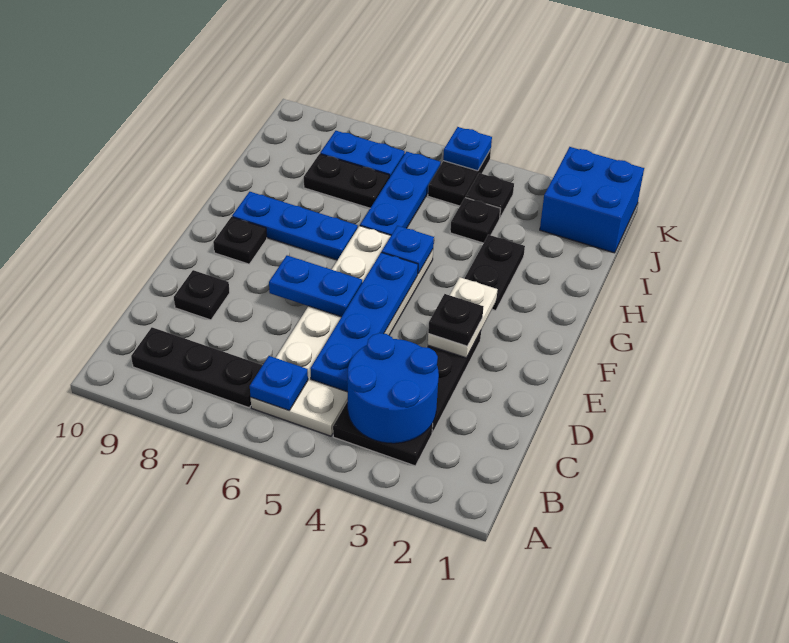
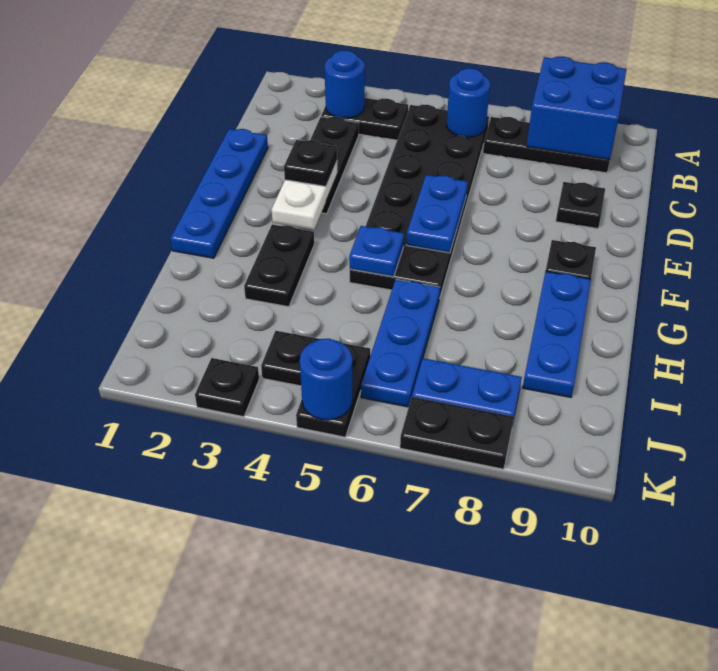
blue round brick B3:C4 level 2 -> blue round brick B3 level 2
white plate B5:G6 level 1 -> black plate B5:G6 level 1
blue plate B6 level 2 -> blue round brick B6 level 2
blue plate C5:F5 level 2 -> blue plate D1:G1 level 1
blue plate E6:E7 level 2 -> blue plate E6:F6 level 2
blue plate G7:G9 level 1 -> blue plate G9:I9 level 1
black plate I4 level 1 -> black plate K3 level 1
black plate I7:I8 level 1 -> black plate K7:K8 level 1
blue brick J1:K2 level 1 -> blue brick A8:B9 level 2
blue plate K5 level 2 -> blue round brick K5 level 2

